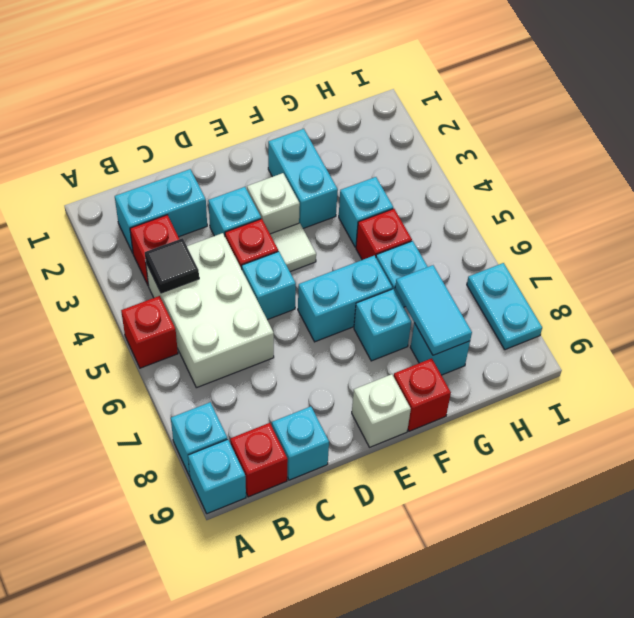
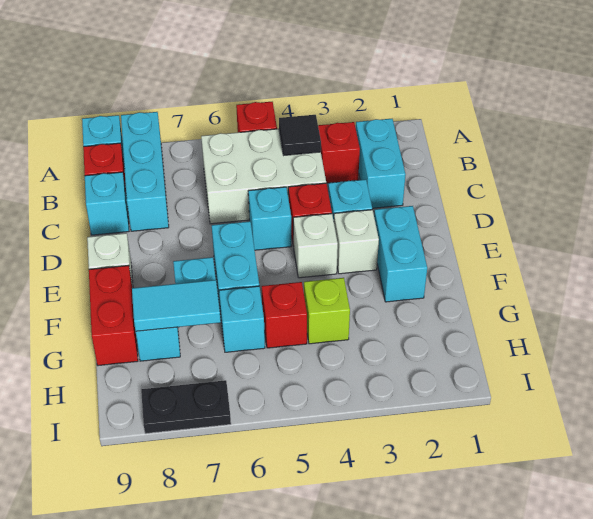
cyan brick A8 level 1 -> cyan brick A8:C8 level 1
white tile E4 level 1 -> white brick E4 level 1
cyan brick F2:F3 level 1 -> cyan brick E2:F2 level 1
red brick F9 level 1 -> red brick F9:G9 level 1
cyan brick G4 level 1 -> lime brick G4 level 1
cyan plate I7:I8 level 1 -> black plate I7:I8 level 1

